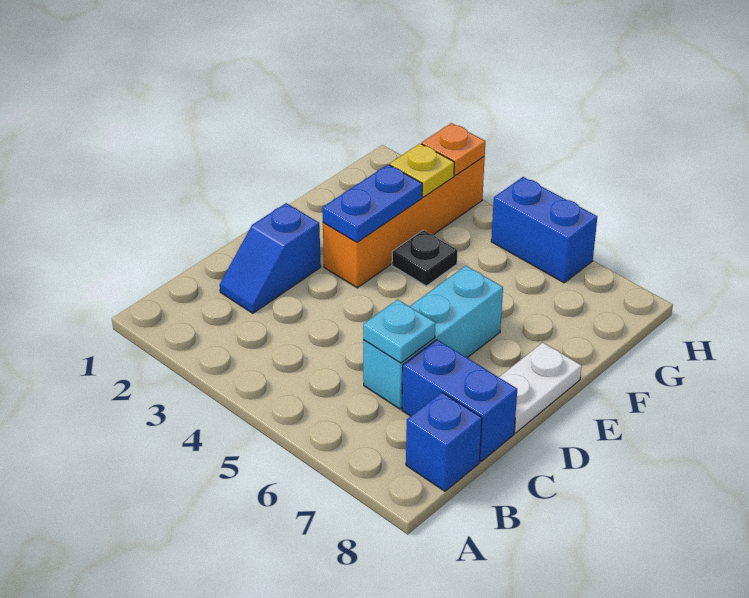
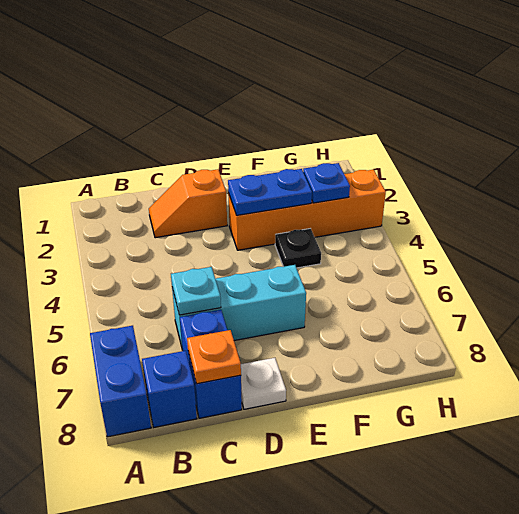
blue slope C2:D2 level 1 top D -> orange slope C2:D2 level 1 top D
white plate D8:E8 level 1 -> white plate D8 level 1
yellow plate G3 level 2 -> blue plate G3 level 2
orange plate H3 level 2 -> orange plate C8 level 2
blue brick H5:H6 level 1 -> blue brick A7:A8 level 1

